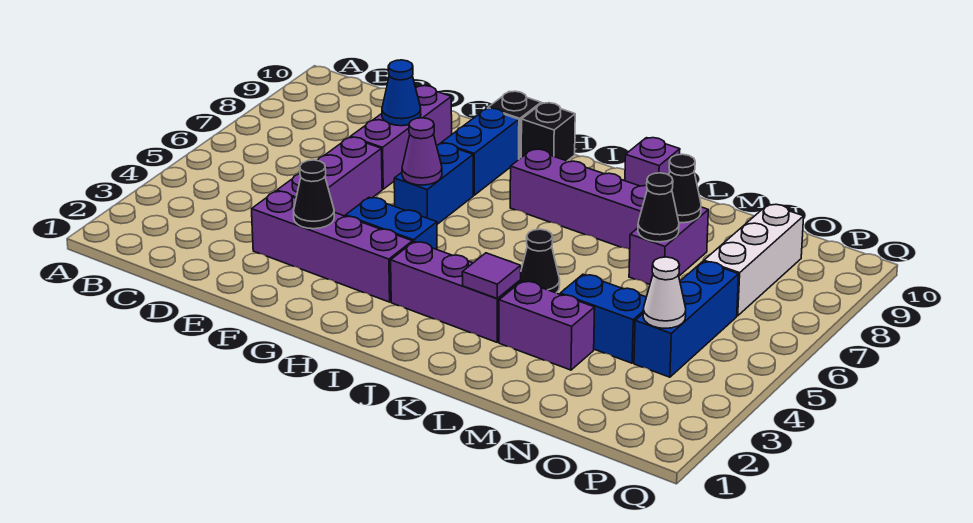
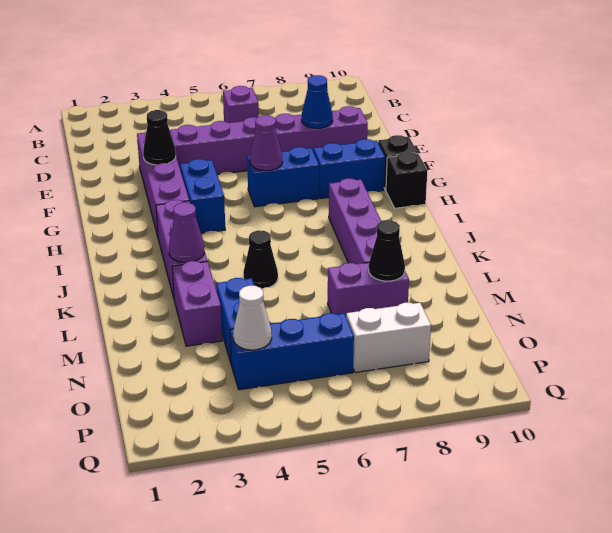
purple tile K3 level 2 -> purple cone K3 level 2
purple brick K10 level 1 -> purple brick C6 level 1
black cone M7 level 2 -> none
white brick O7:O9 level 1 -> white brick O7:O8 level 1

